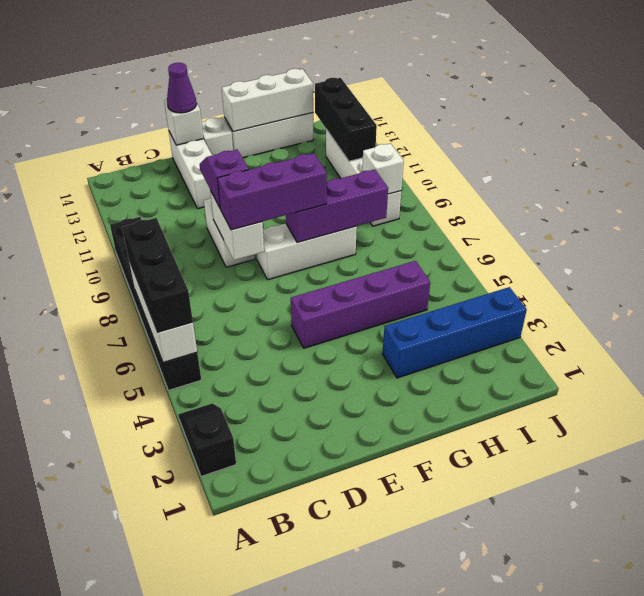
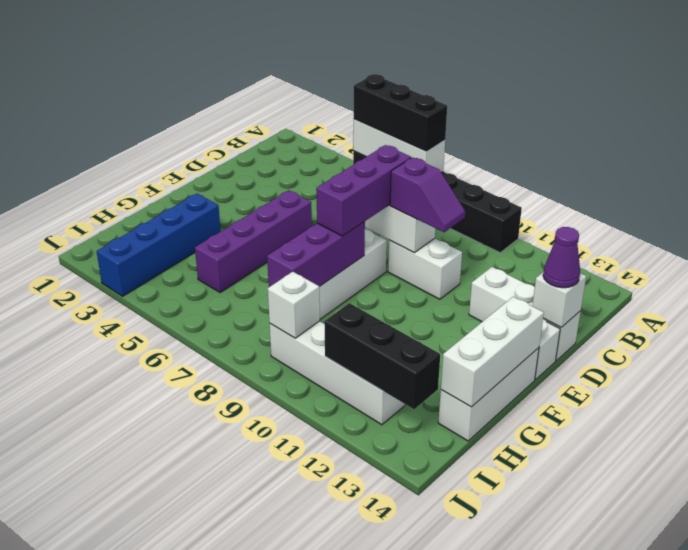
black slope A2:A3 level 1 top 2 -> none

